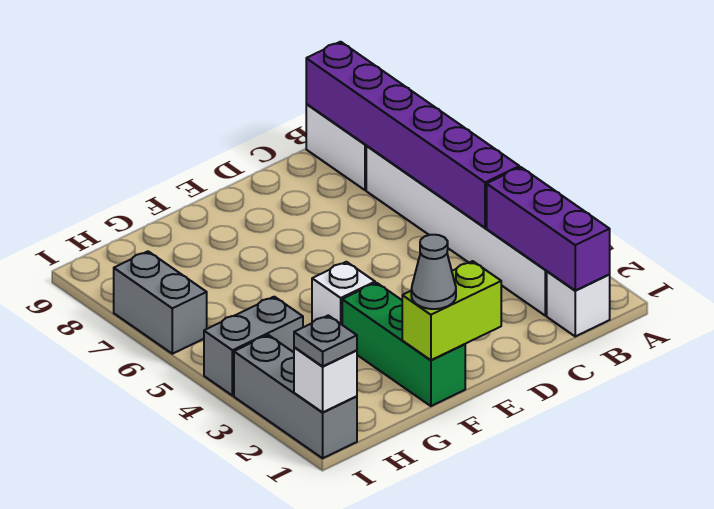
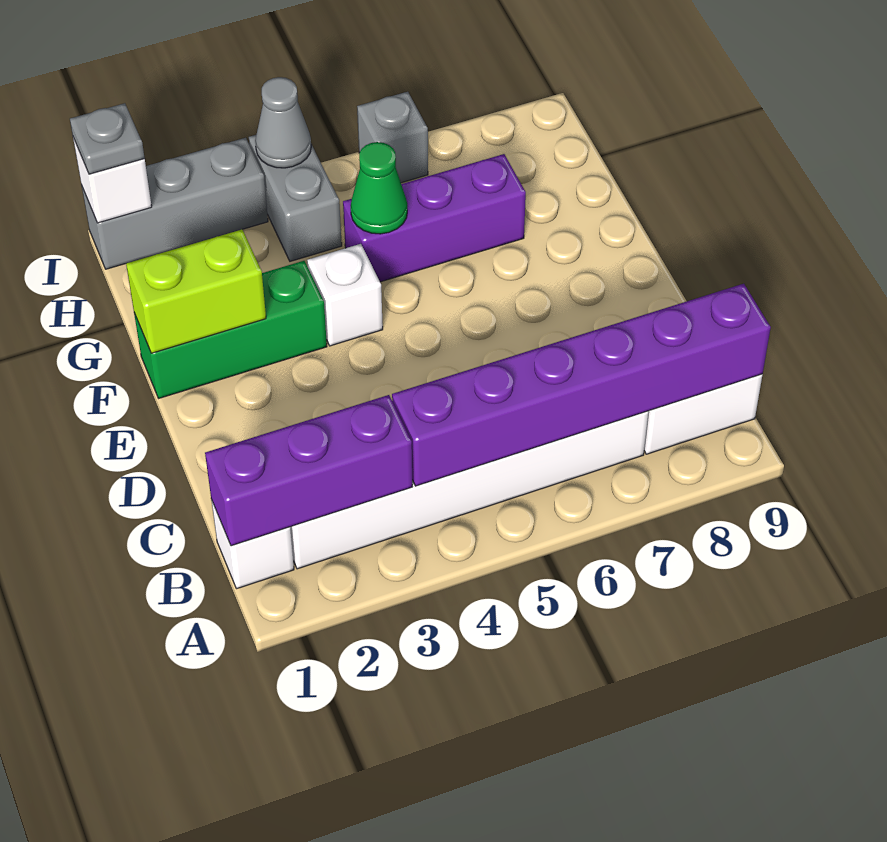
lime brick E1:F1 level 2 -> lime brick F1:F2 level 2
grey cone F1 level 3 -> grey cone I4 level 2
none -> purple brick G5:G7 level 1
none -> green cone G5 level 2
grey brick I6:I7 level 1 -> grey brick I6 level 1

